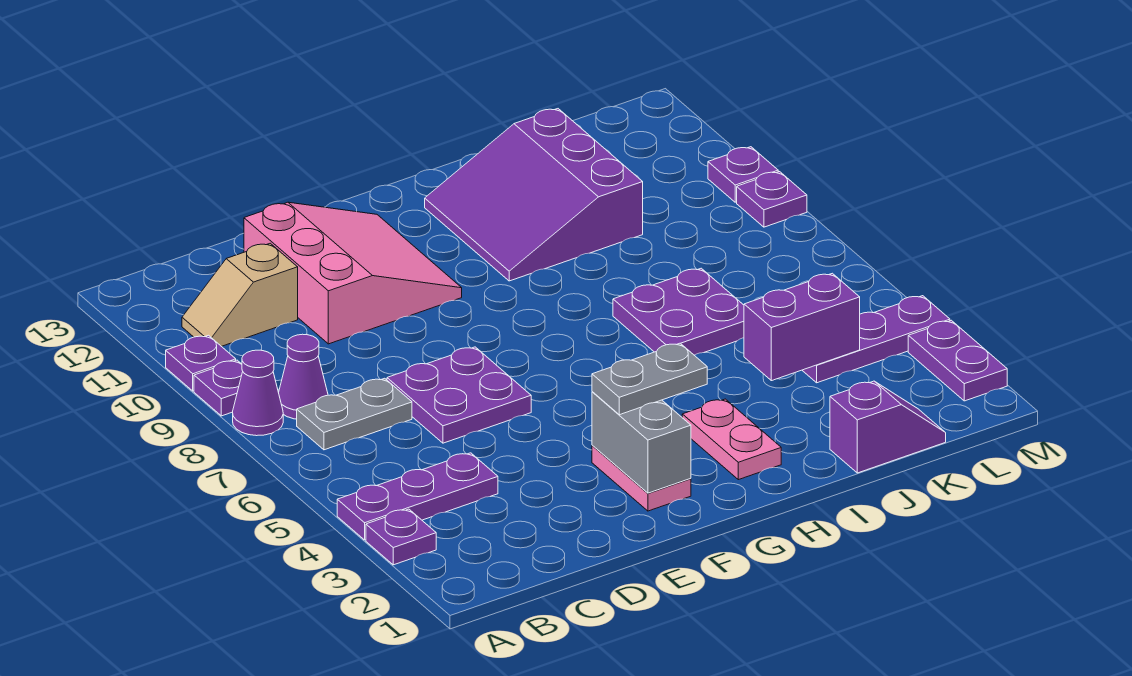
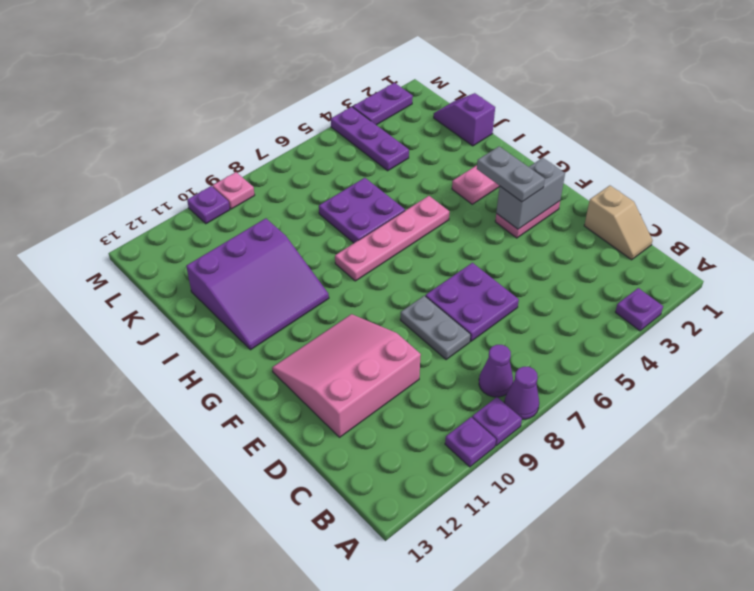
purple plate A4:C4 level 1 -> none
grey plate B7:C7 level 1 -> grey plate D8:E8 level 1
tan slope B11:C11 level 1 top C -> tan slope C1:D1 level 1 top D
none -> pink plate H5:H8 level 1
purple brick J4:K4 level 2 -> none
purple plate M9 level 1 -> pink plate M9 level 1

